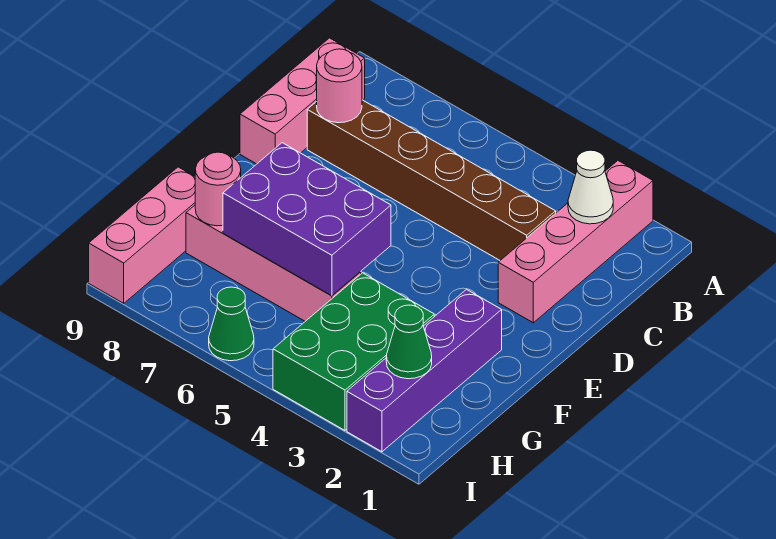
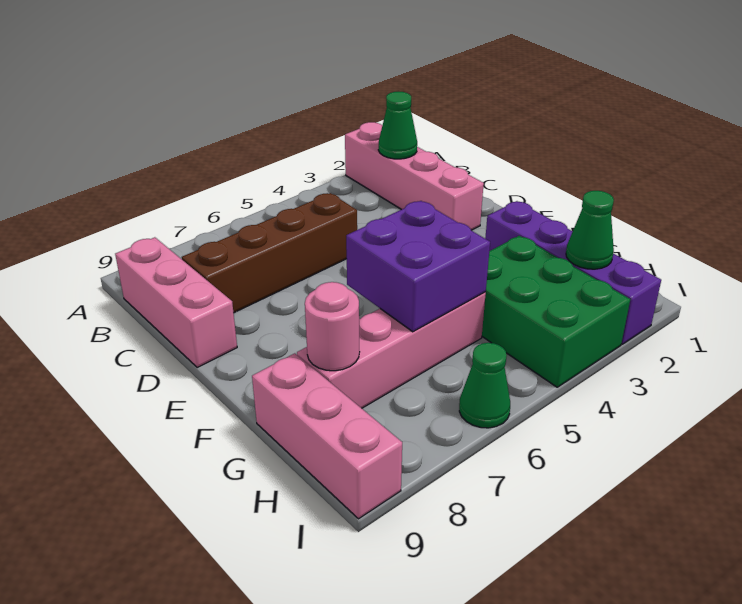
white cone B2 level 2 -> green cone B2 level 2
brown brick C3:C8 level 1 -> brown brick C5:C8 level 1
pink round brick C8 level 2 -> none
purple brick F5:G7 level 2 -> purple brick F5:G6 level 2

